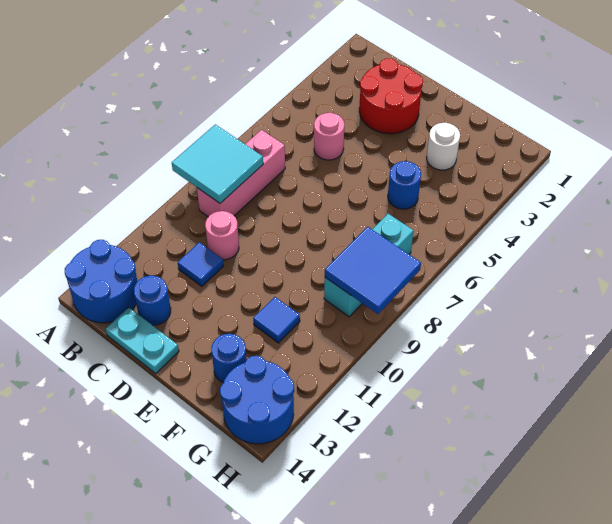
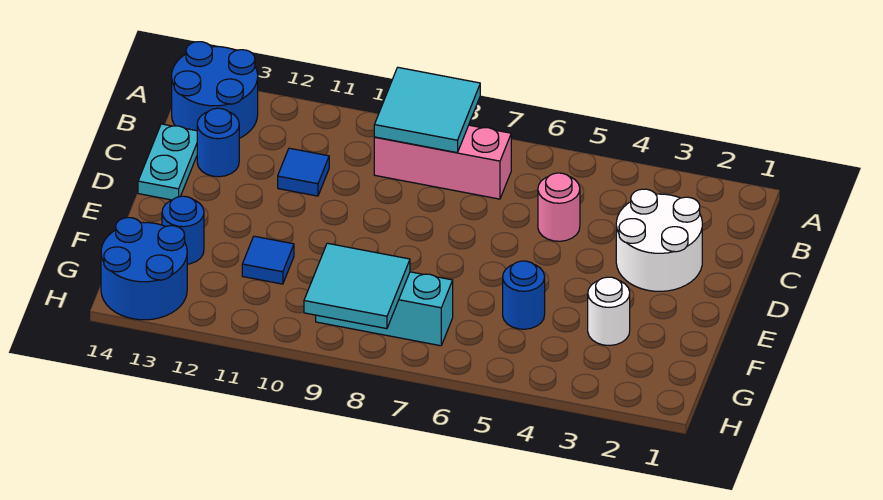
red round brick C2:D3 level 1 -> white round brick C2:D3 level 1
pink round brick C10 level 1 -> none
blue tile G8:H9 level 2 -> cyan tile G8:H9 level 2

